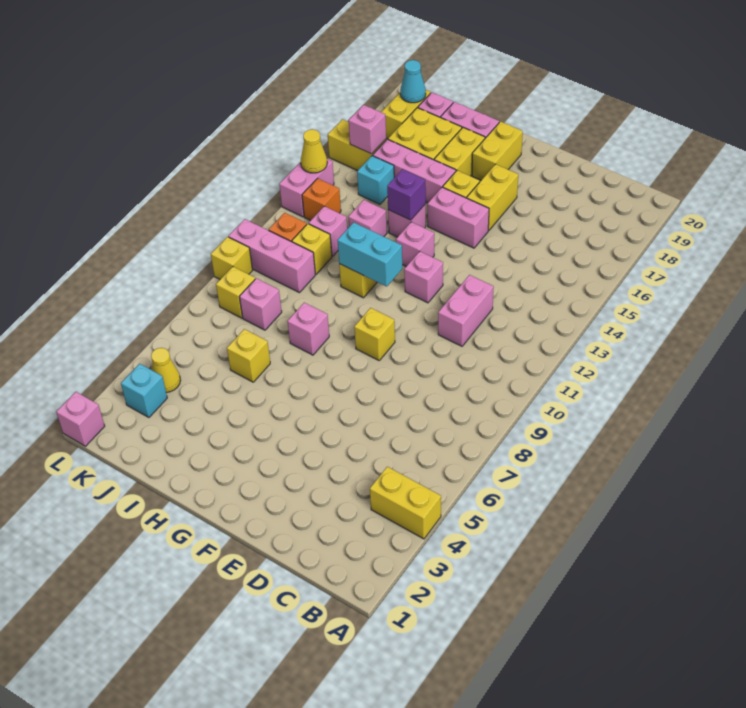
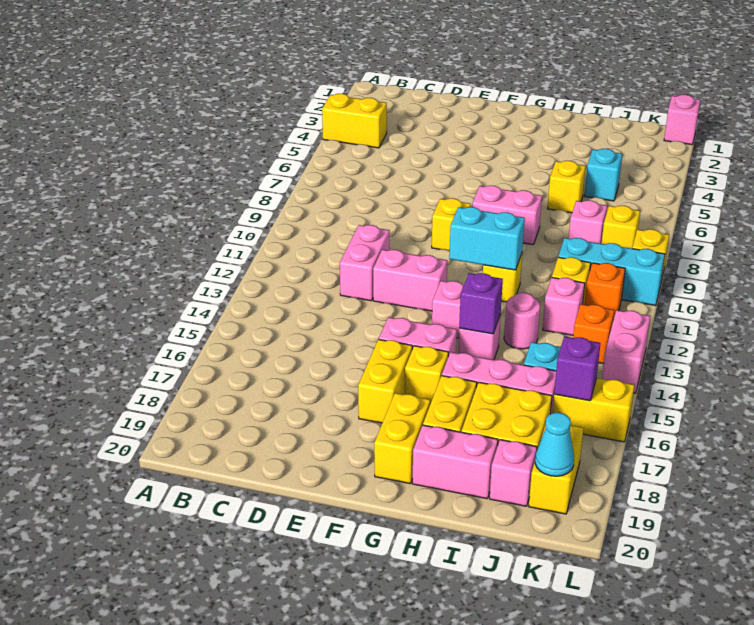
pink brick F12 level 1 -> pink brick E12:F12 level 1
pink brick H8 level 1 -> pink brick G8:H8 level 1
pink brick I13 level 1 -> pink round brick I13 level 1
pink brick J10:L10 level 1 -> cyan brick J10:L10 level 1
cyan brick K3 level 1 -> cyan brick J5 level 1
yellow cone K4 level 1 -> none
pink brick K16 level 2 -> purple brick K16 level 2
yellow cone L14 level 2 -> none

